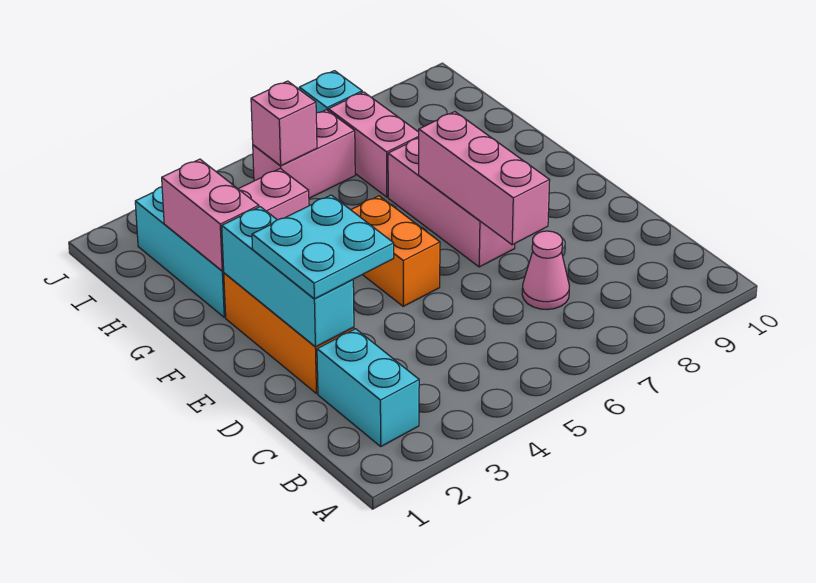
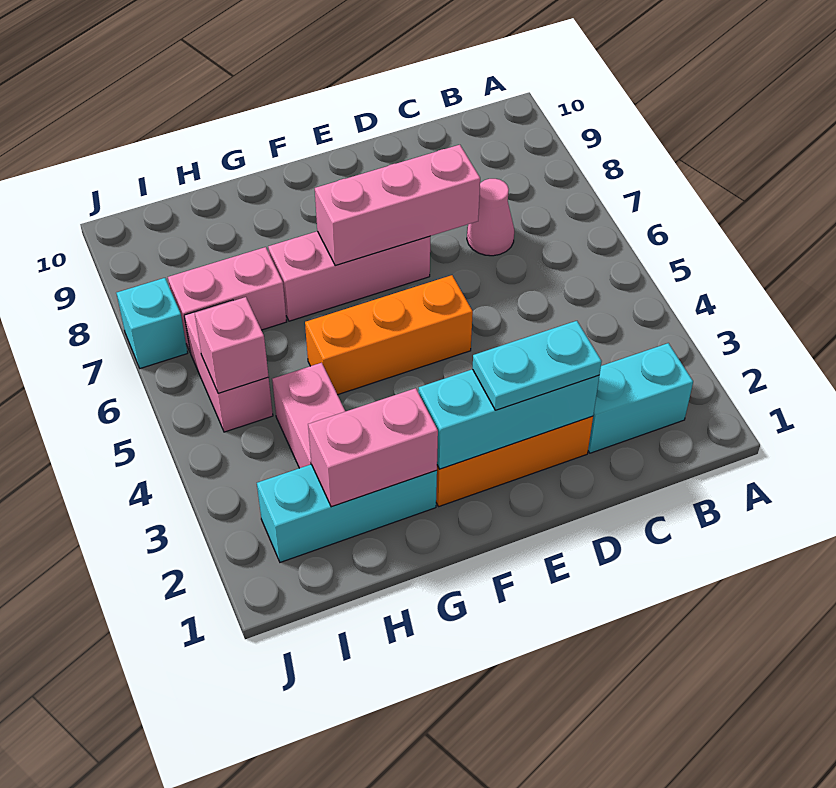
cyan plate D2:E3 level 3 -> cyan plate D2:E2 level 3
orange brick E5:F5 level 1 -> orange brick E5:G5 level 1

